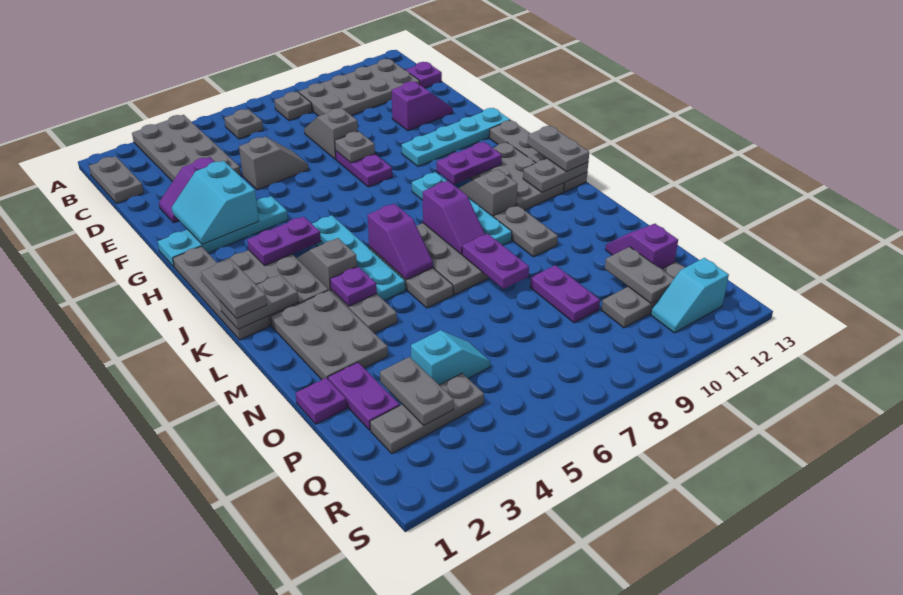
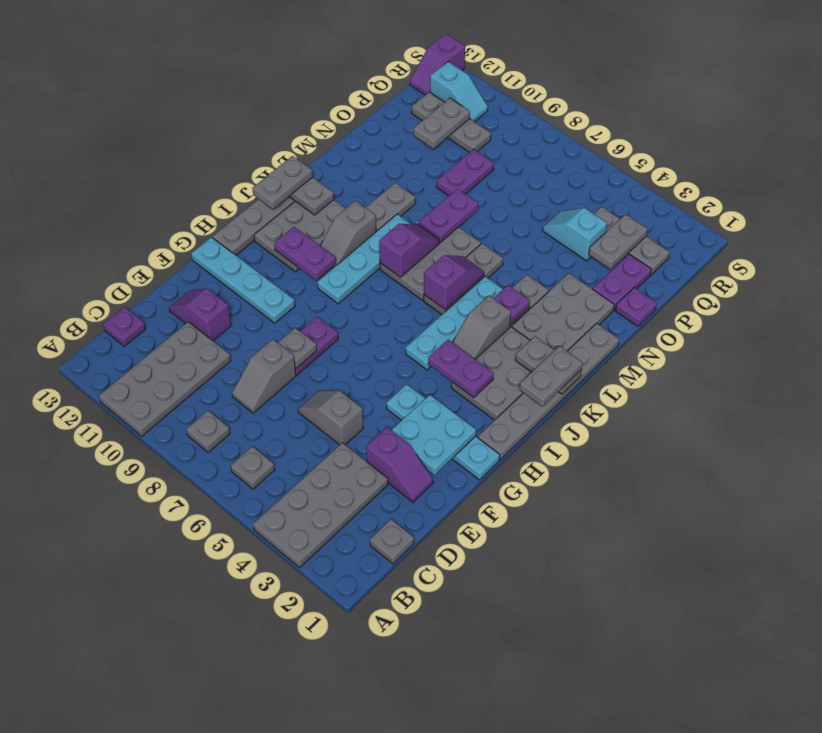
grey plate B1:C1 level 1 -> grey plate C1 level 1
grey plate B9:C12 level 1 -> grey plate A10:D11 level 1
cyan slope F2:G3 level 2 top 3 -> cyan plate F2:G3 level 2
grey plate H1:K1 level 1 -> grey plate H1:M1 level 1
purple slope O12:P12 level 1 top P -> purple slope R13:S13 level 1 top S

